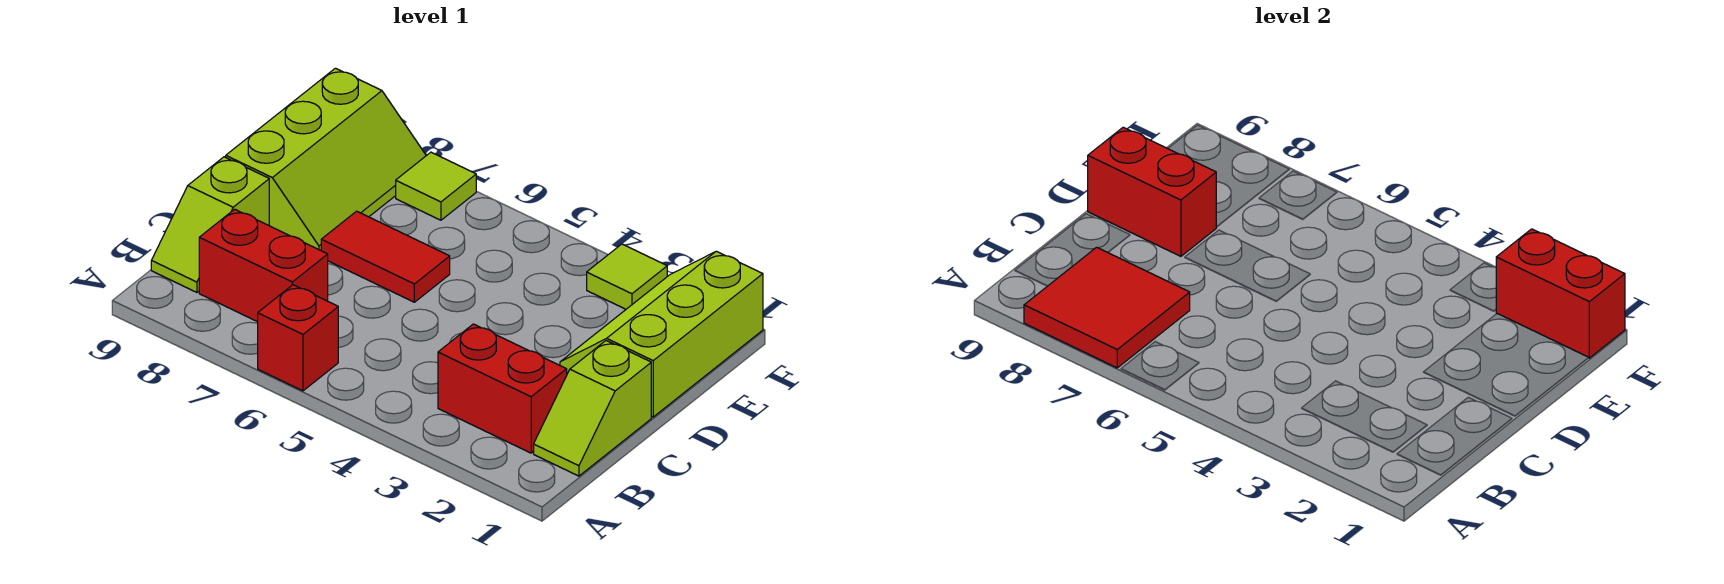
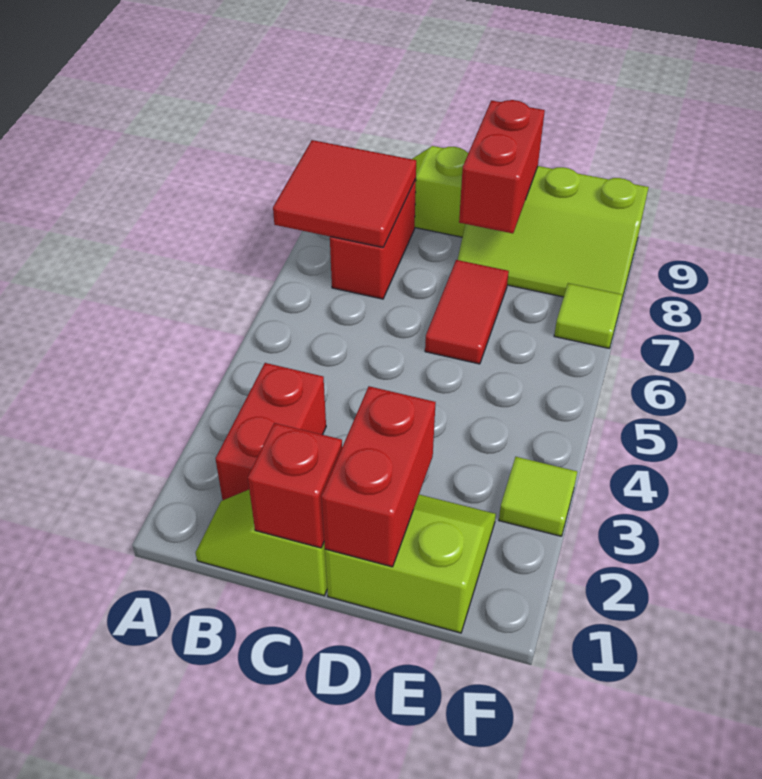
red brick A6 level 1 -> red brick C1 level 2
lime slope D1:F2 level 1 top 1 -> lime slope D1:E2 level 1 top 1
red brick F1:F2 level 2 -> red brick D1:D2 level 2

